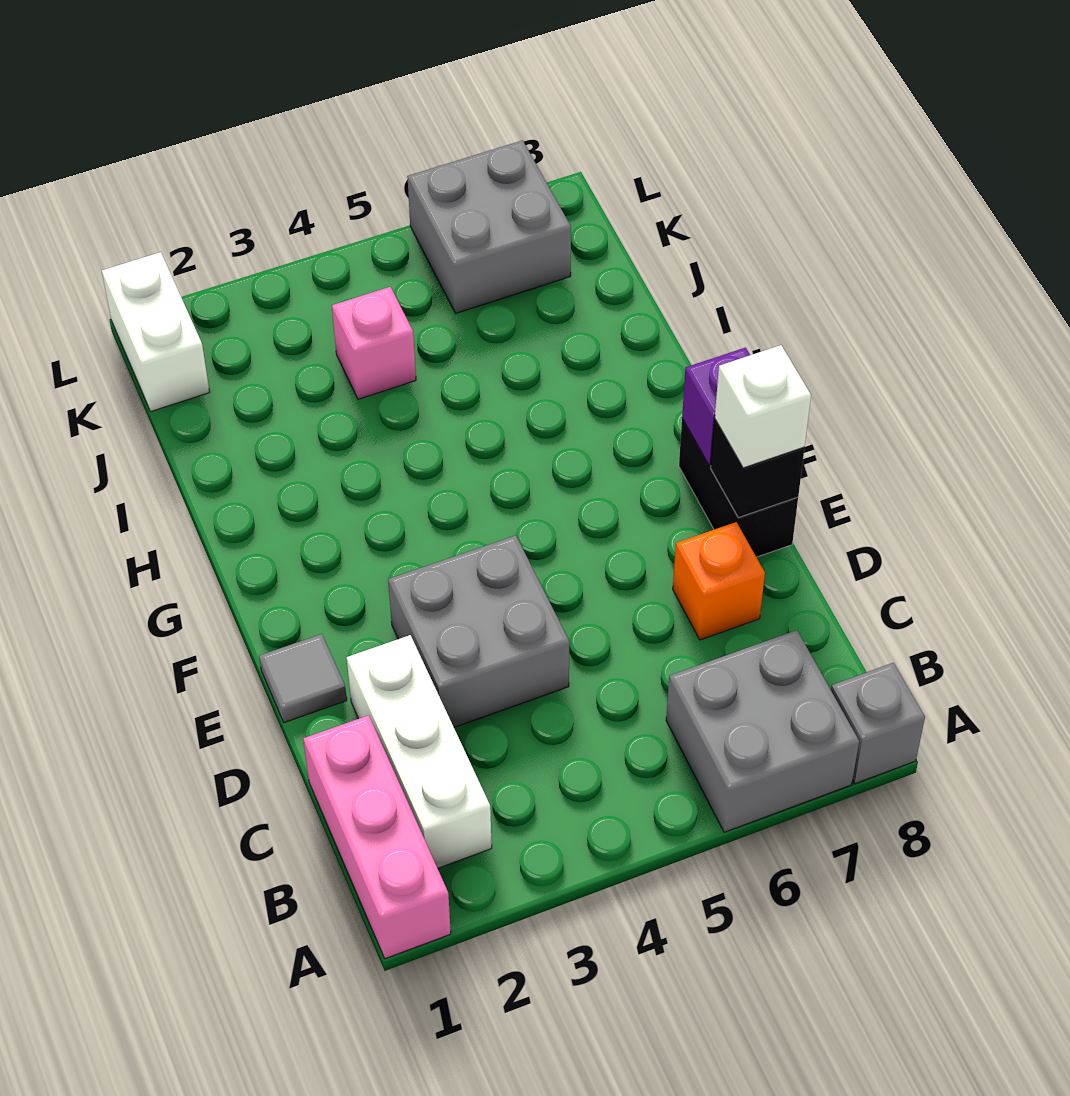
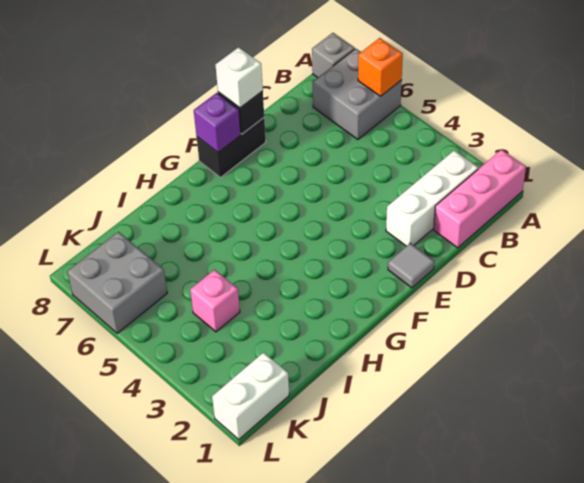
grey brick D3:E4 level 1 -> none
orange brick D7 level 1 -> orange brick A6 level 2

